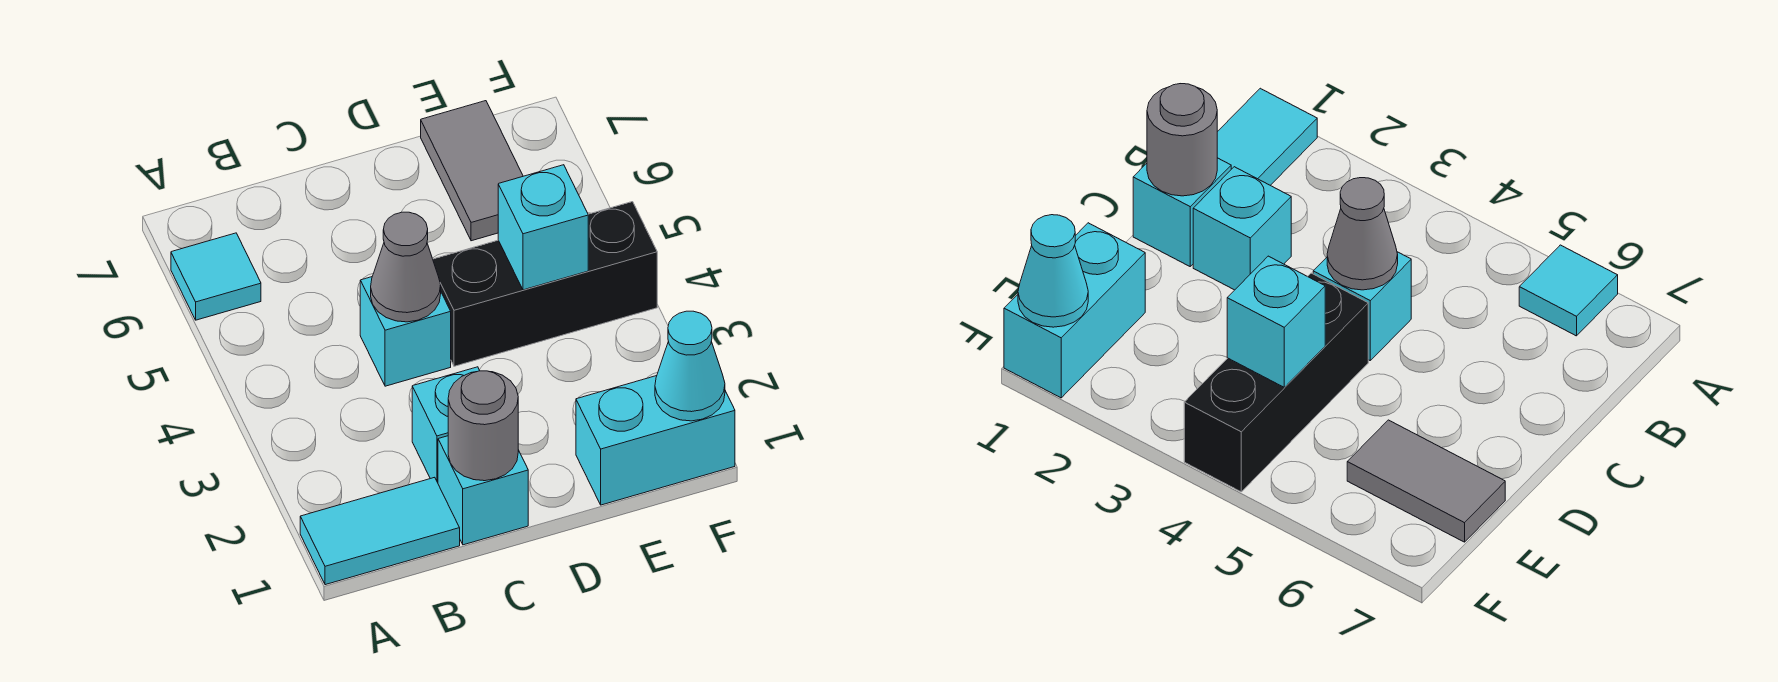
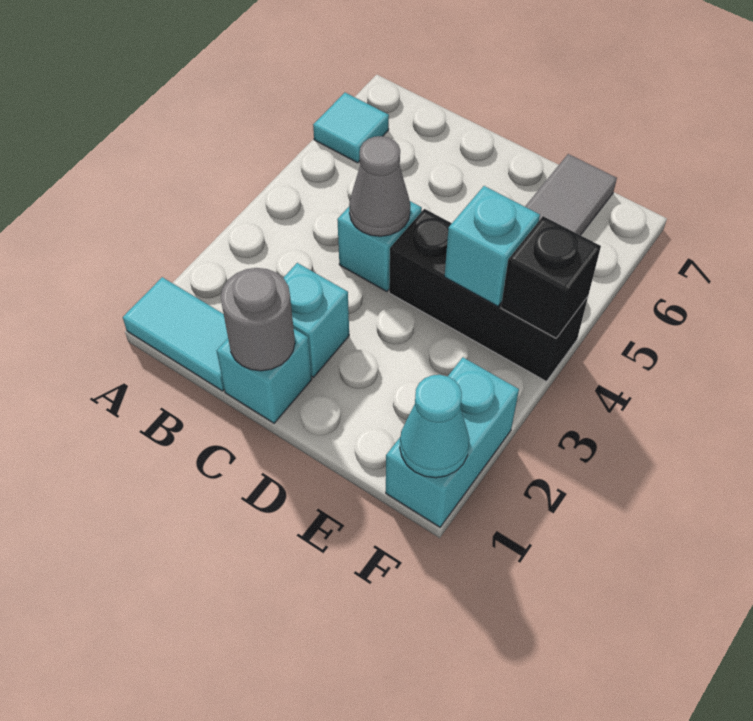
cyan brick E1:F1 level 1 -> cyan brick F1:F2 level 1
none -> black brick F4 level 2

